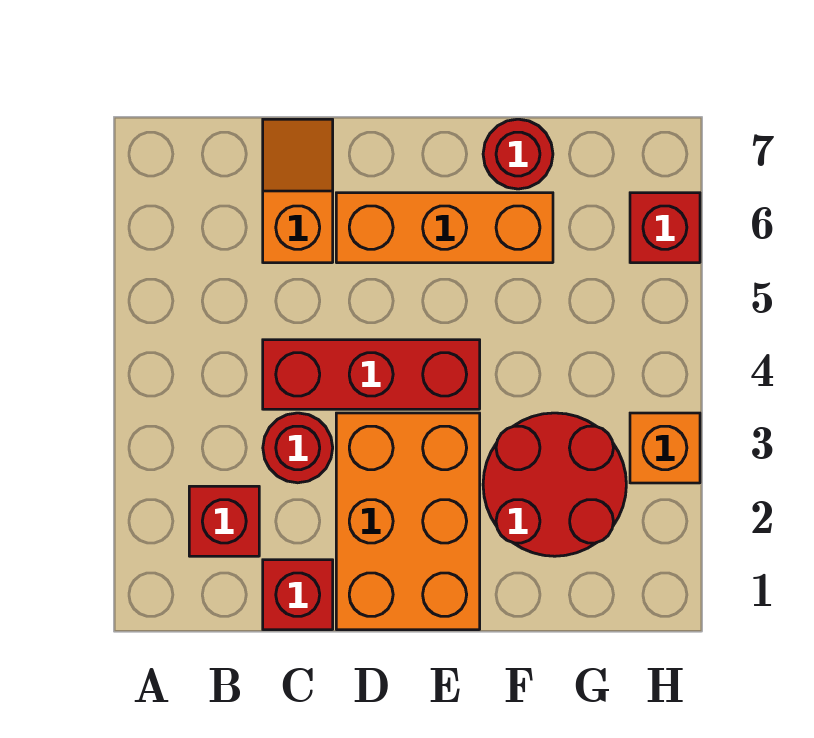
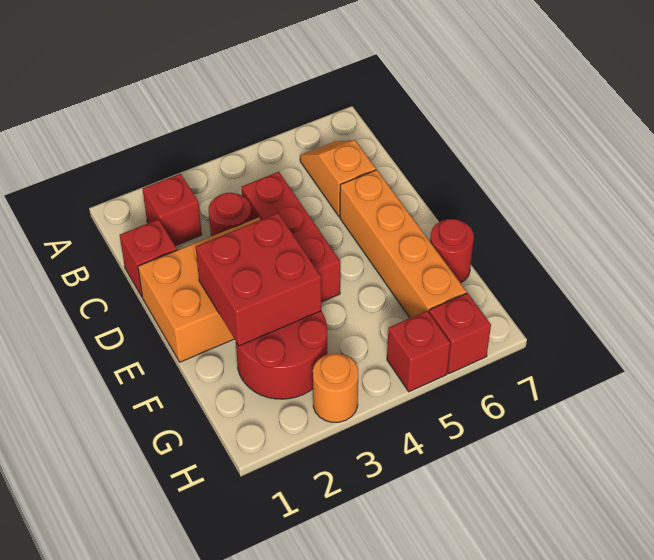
orange slope C6:C7 level 1 top 6 -> orange slope B6:C6 level 1 top C
orange brick D6:F6 level 1 -> orange brick D6:G6 level 1
none -> red brick E2:F3 level 2
orange brick H3 level 1 -> orange round brick H3 level 1
none -> red brick H5 level 1

